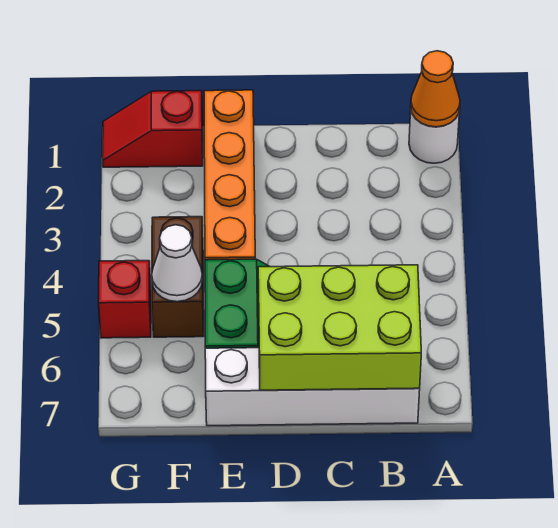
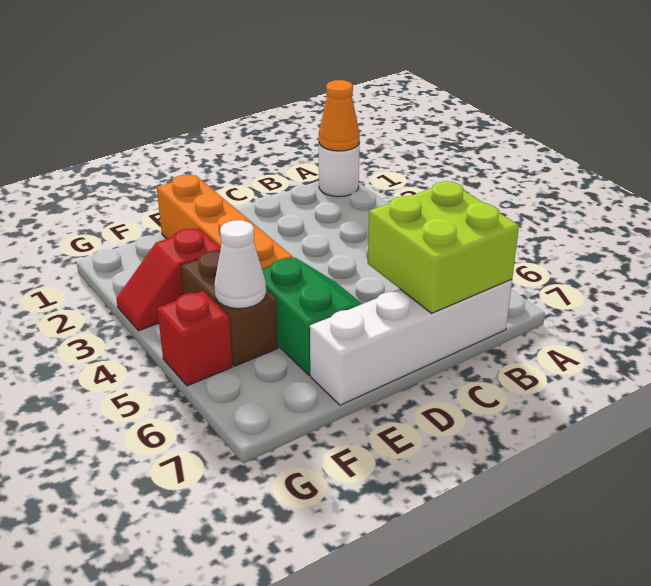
lime brick B6:D7 level 2 -> lime brick B6:C7 level 2
red slope F1:G1 level 1 top F -> red slope F3:G3 level 1 top F

